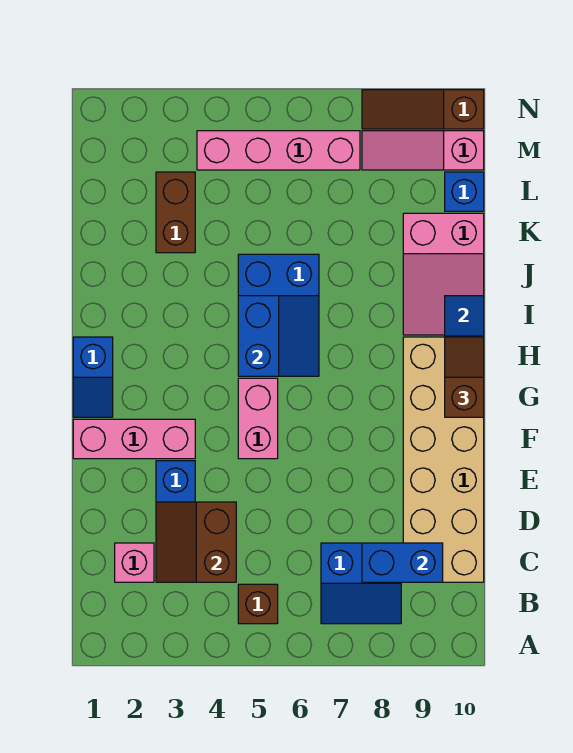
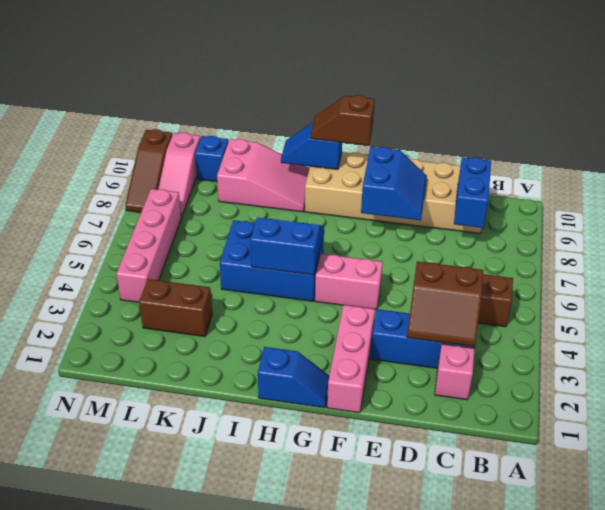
blue slope B7:C8 level 1 top C -> blue slope E8:F9 level 2 top F

